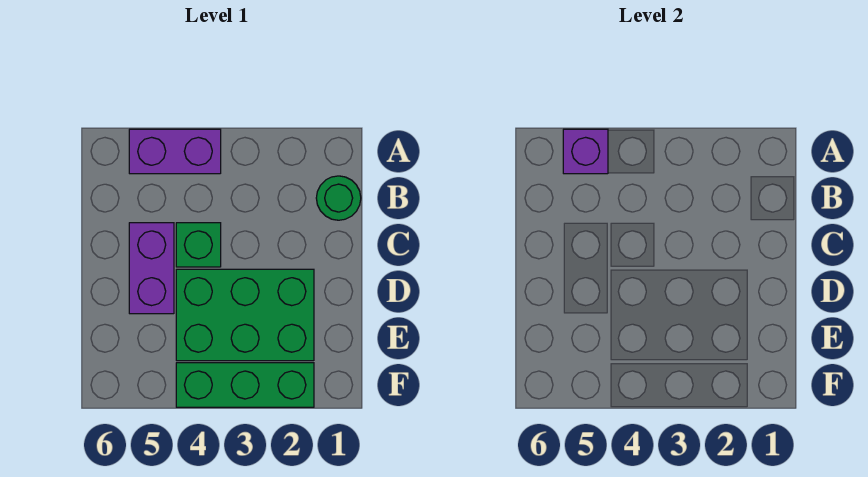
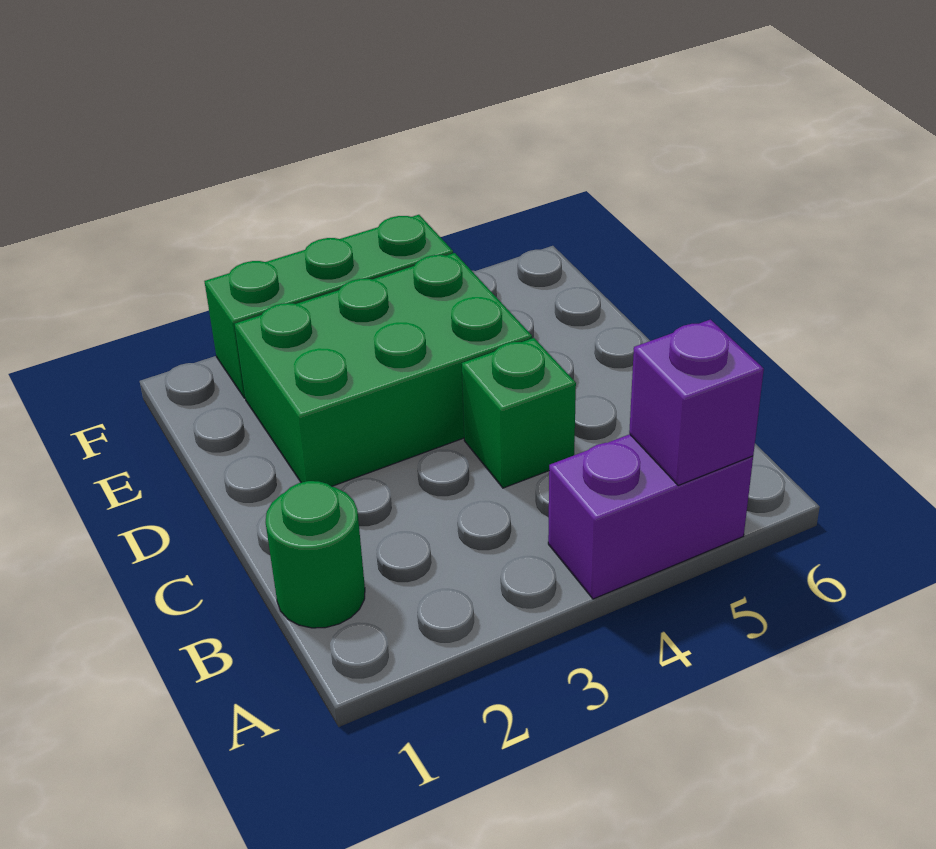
purple brick C5:D5 level 1 -> none

